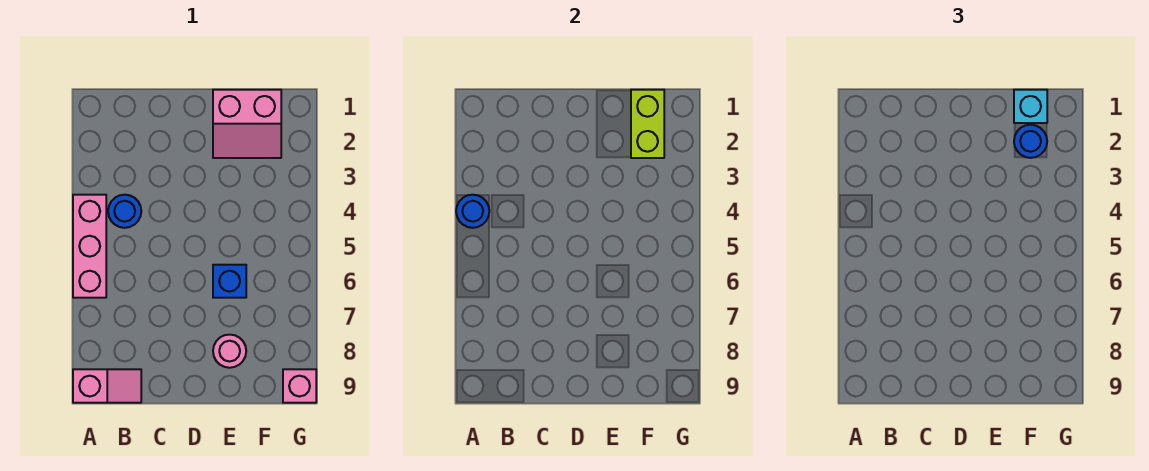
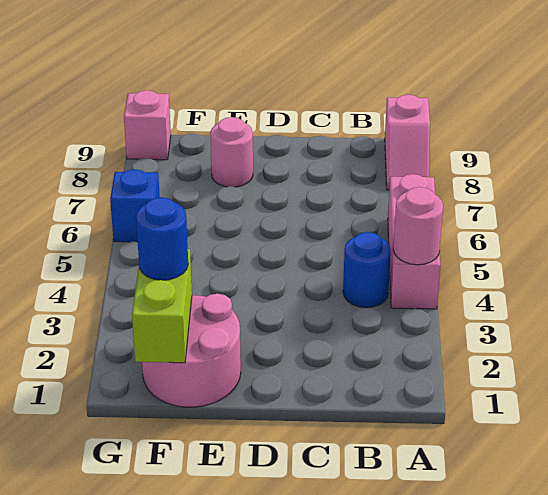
blue round brick A4 level 2 -> pink round brick A4 level 2
pink slope A9:B9 level 1 top A -> pink slope A8:A9 level 1 top 9
pink slope E1:F2 level 1 top 1 -> pink round brick E1:F2 level 1
blue brick E6 level 1 -> blue brick G6 level 1
cyan brick F1 level 3 -> none

